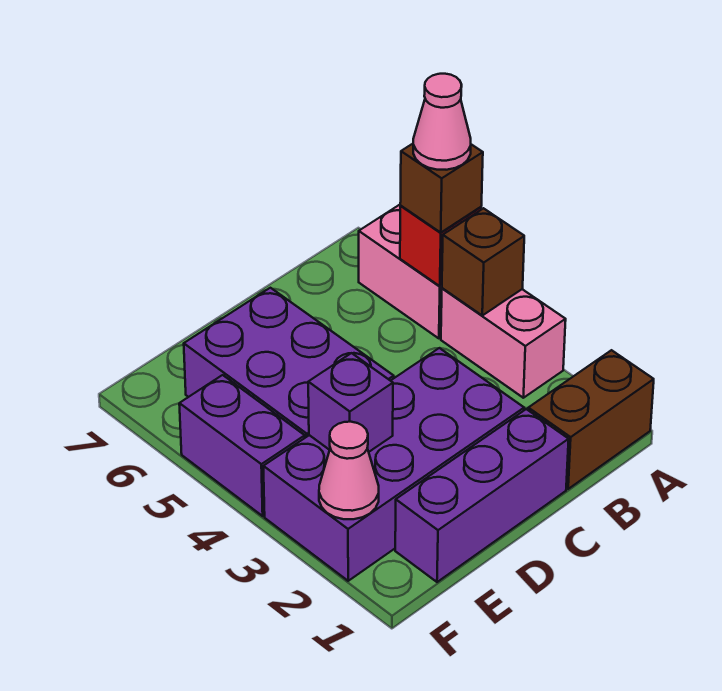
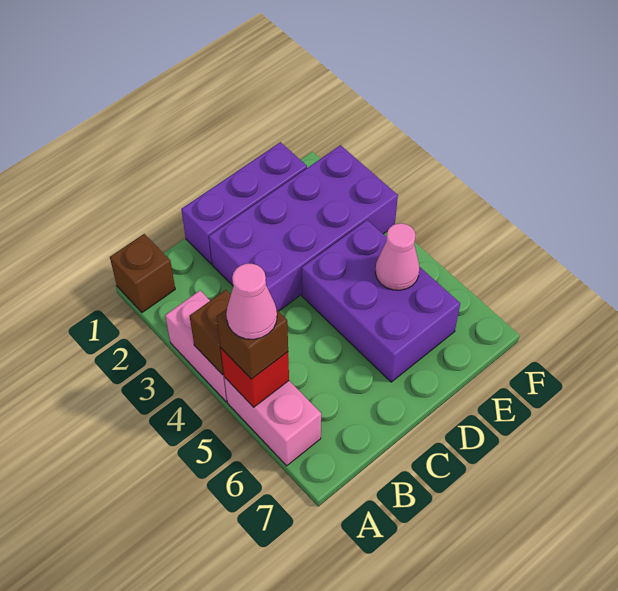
brown brick A1:B1 level 1 -> brown brick A1 level 1
purple brick E3 level 2 -> none
pink cone F2 level 2 -> pink cone E5 level 2
purple brick F4:F5 level 1 -> none

